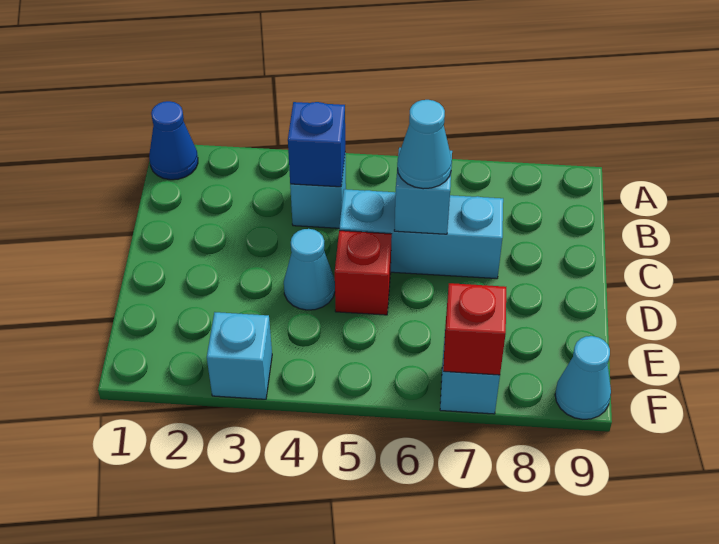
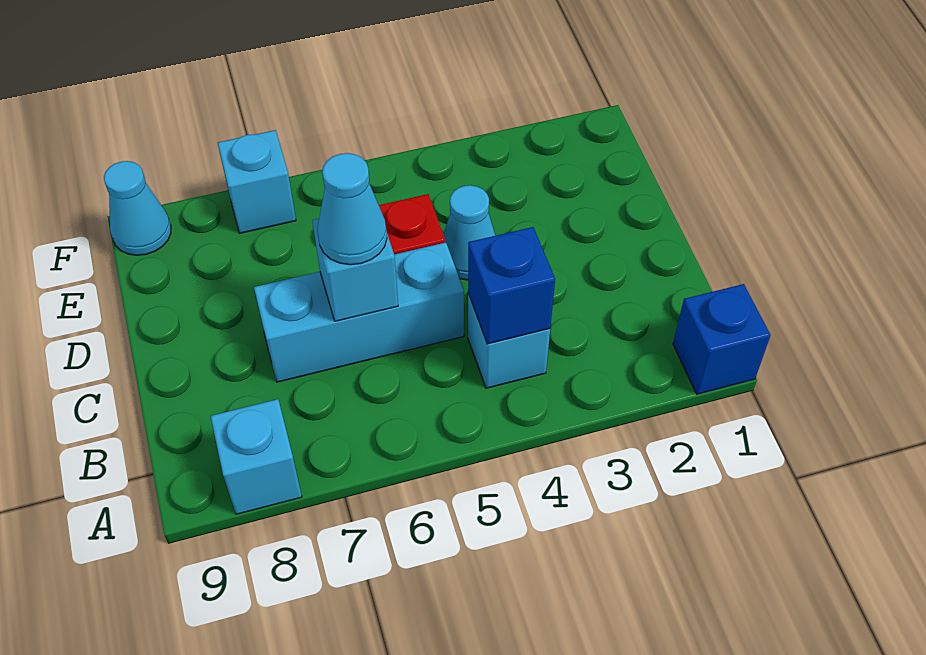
blue cone A1 level 1 -> blue brick A1 level 1
cyan brick F3 level 1 -> cyan brick A8 level 1
red brick F7 level 2 -> none

